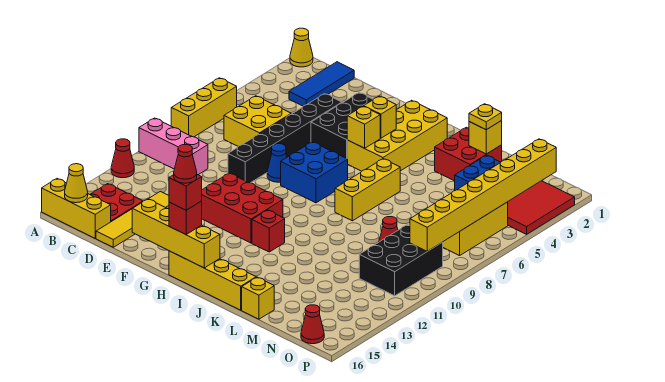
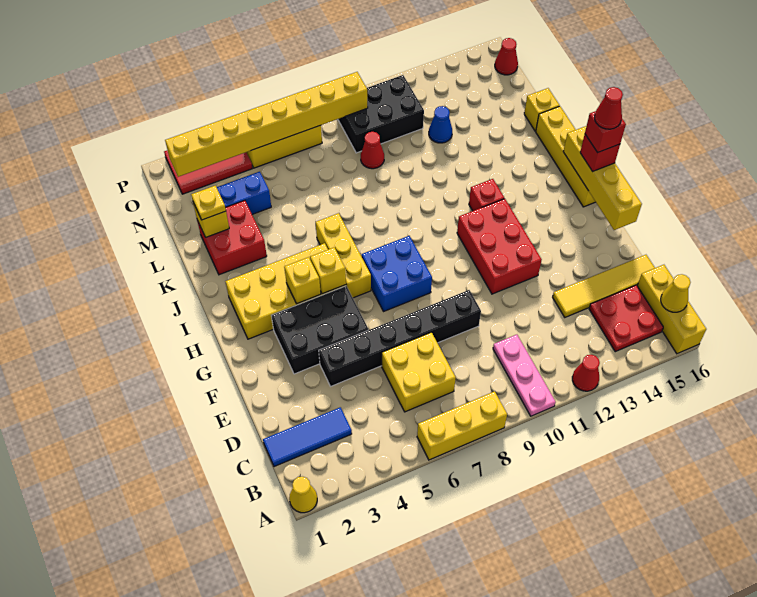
pink brick A10:C10 level 1 -> pink plate A10:C10 level 1
blue cone F8 level 1 -> blue cone M12 level 1
yellow brick J6:J8 level 1 -> yellow brick H6:J6 level 1

